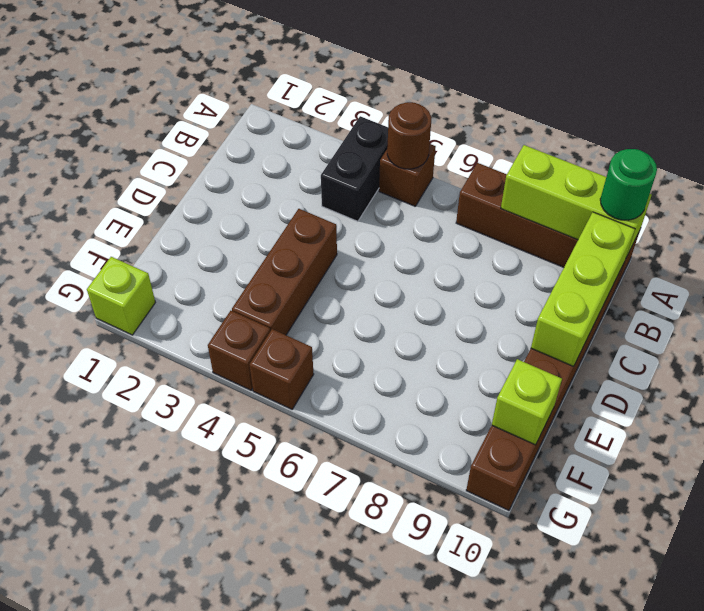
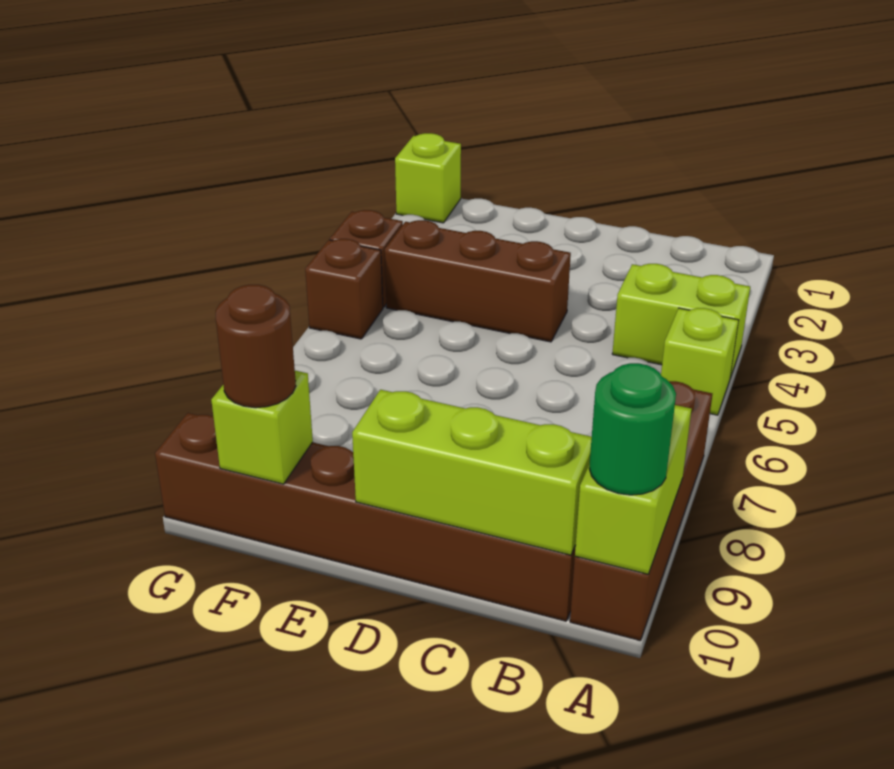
black brick A4:B4 level 1 -> lime brick A4:B4 level 1
brown brick A5 level 1 -> lime brick A5 level 1
brown round brick A5 level 2 -> brown round brick F10 level 3
lime brick A8:A10 level 2 -> lime brick A9:A10 level 2

